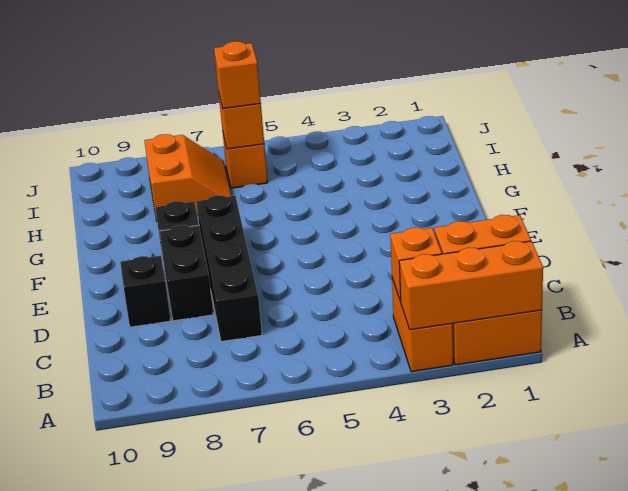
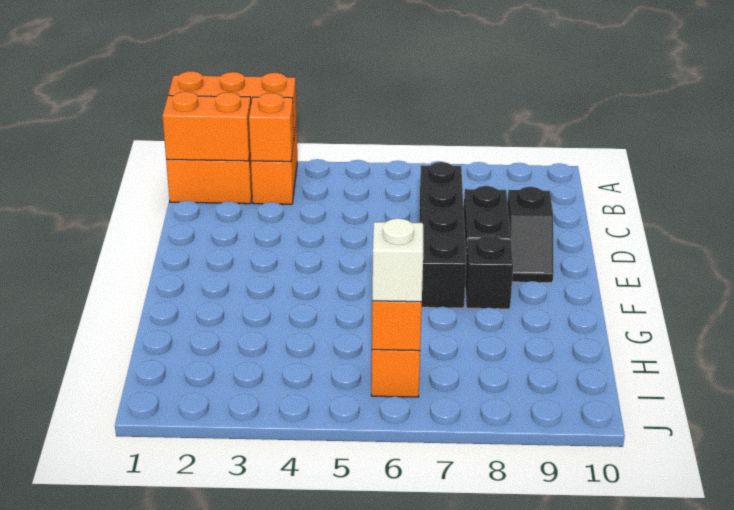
orange slope H7:I8 level 1 top 8 -> none
orange brick I6 level 3 -> white brick I6 level 3

